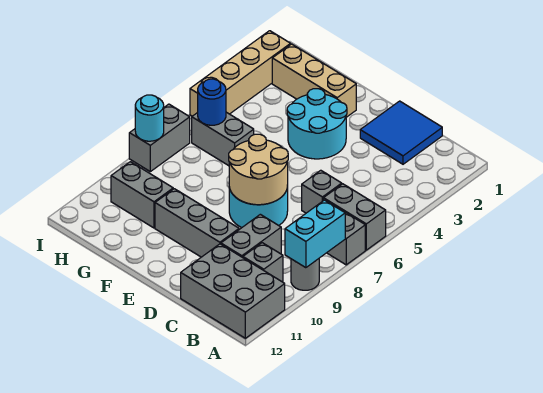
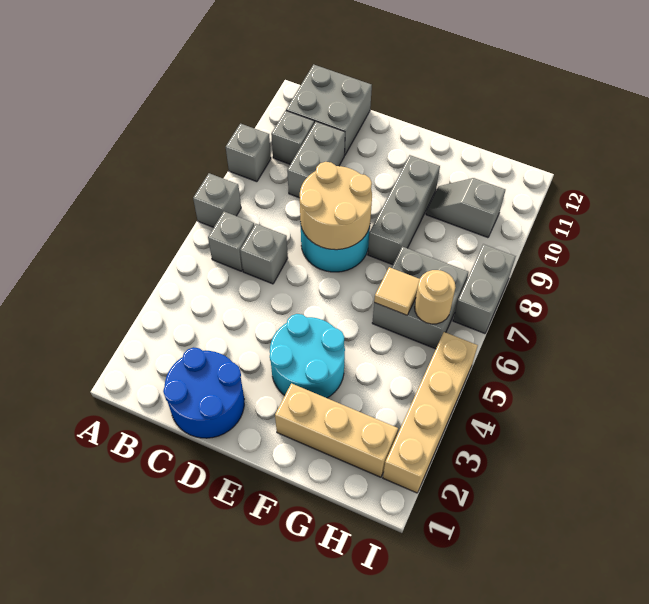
grey brick A6:B6 level 1 -> grey brick B6 level 1
cyan brick A8:A9 level 2 -> none
grey round brick A9 level 1 -> grey brick A9 level 1
grey brick A11:C12 level 1 -> grey brick B11:C12 level 1
blue tile C1:D2 level 1 -> blue round brick C1:D2 level 1
grey brick D10:F10 level 1 -> grey brick F8:F10 level 1
grey brick G6:H6 level 1 -> grey brick G6:H7 level 1
none -> tan tile G6 level 2
grey brick G10:H10 level 1 -> grey slope G10:H10 level 1 top H
blue round brick H6 level 2 -> tan round brick H6 level 2
cyan round brick I8 level 2 -> none

